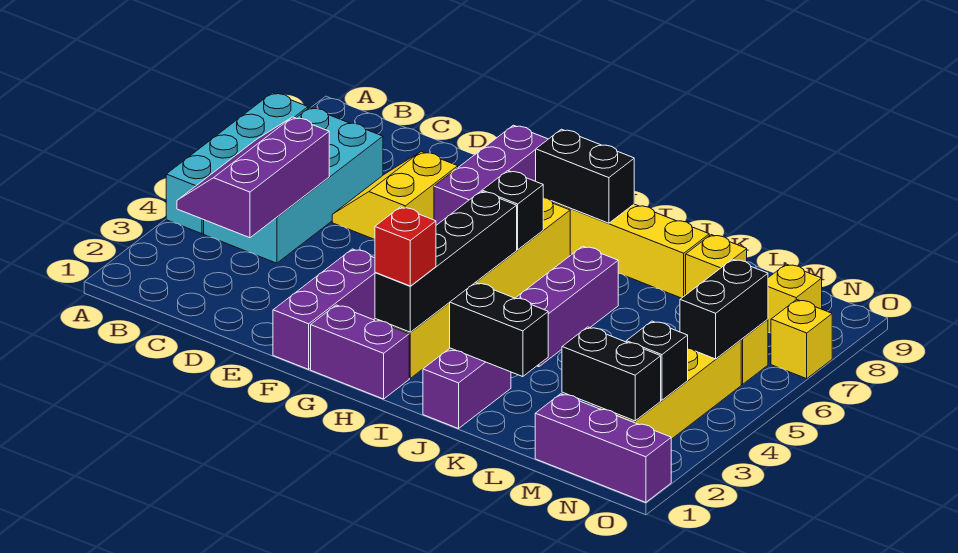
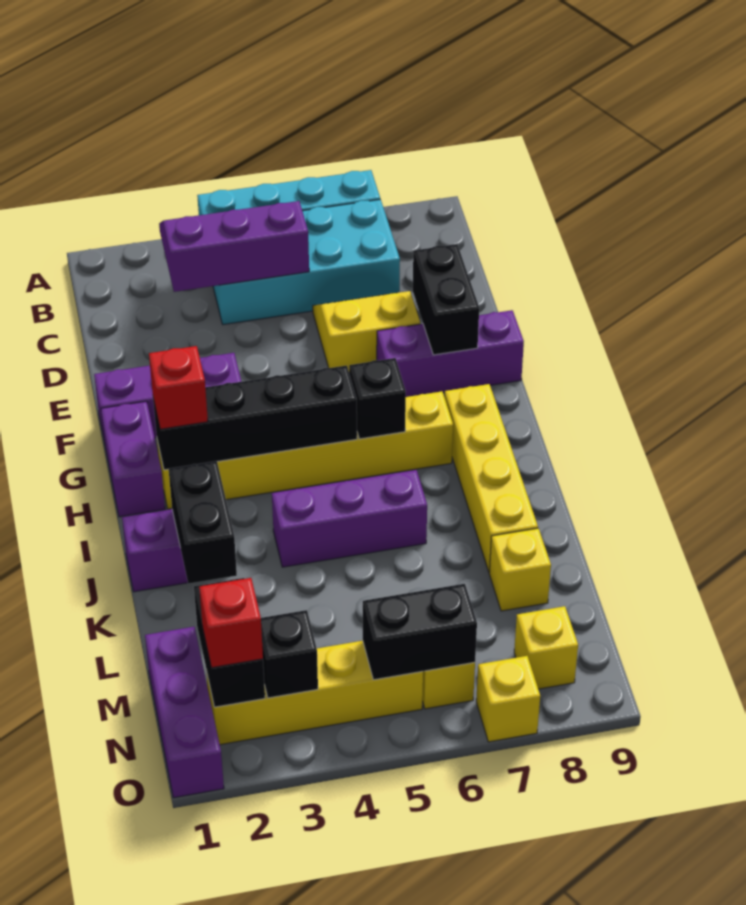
black brick H8:I8 level 2 -> black brick E8:F8 level 2
none -> red brick N2 level 3

